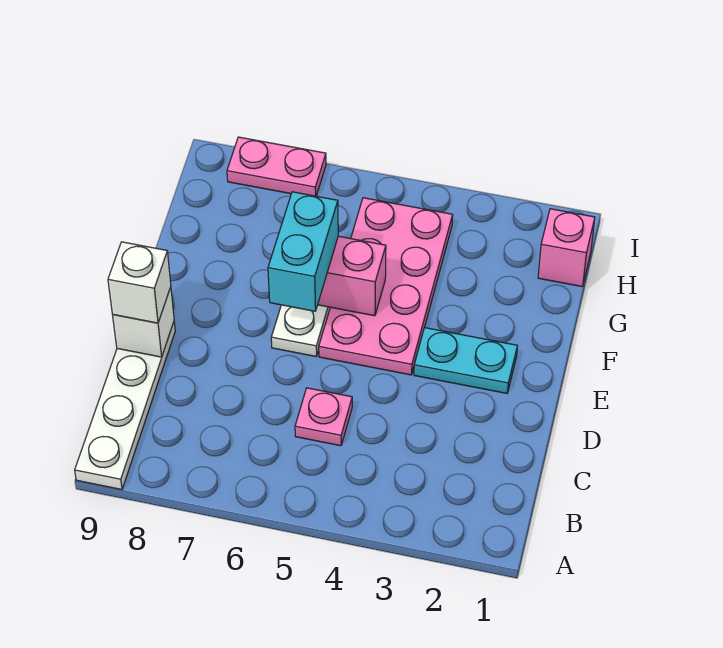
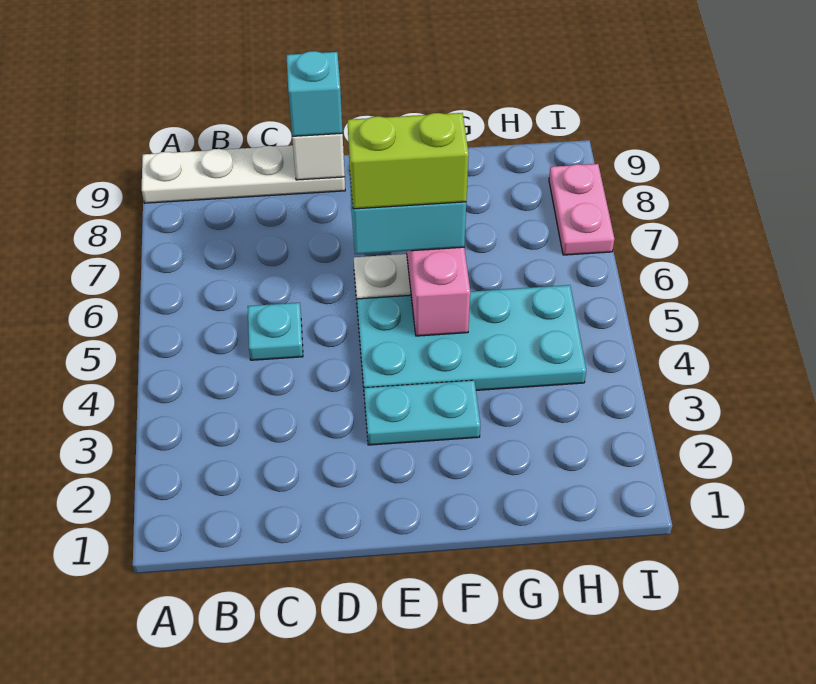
pink plate C5 level 1 -> cyan plate C5 level 1
white brick D9 level 3 -> cyan brick D9 level 3
cyan plate E2:E3 level 1 -> cyan plate E3:F3 level 1
pink plate E4:H5 level 1 -> cyan plate E4:H5 level 1
none -> lime brick E6:F6 level 4
pink brick H1 level 1 -> none

